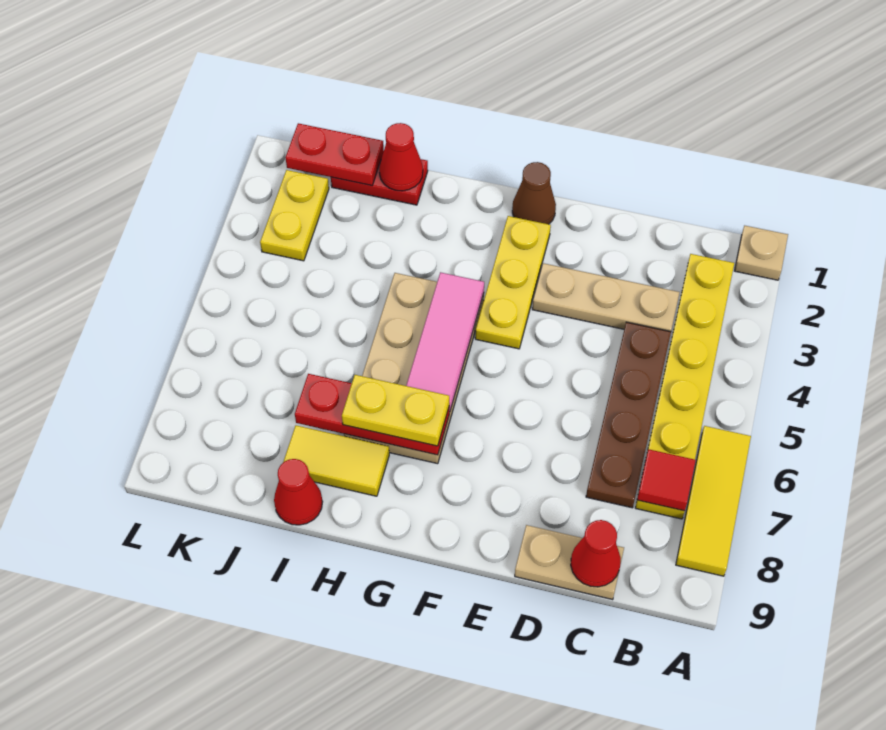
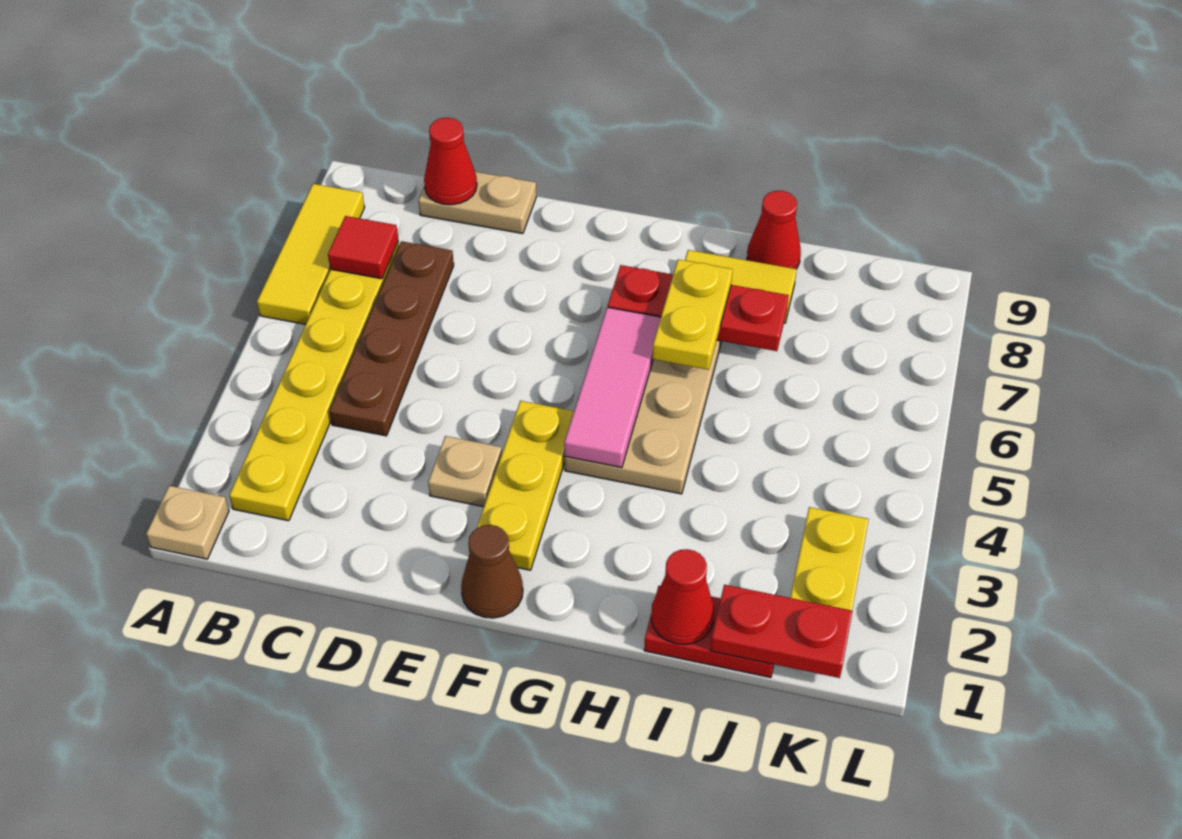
tan plate C3:E3 level 1 -> tan plate E3 level 1
yellow plate G7:H7 level 3 -> yellow plate H6:H7 level 3

